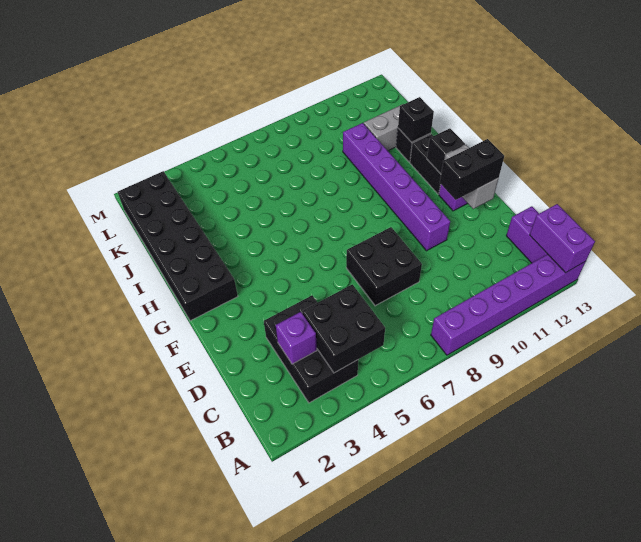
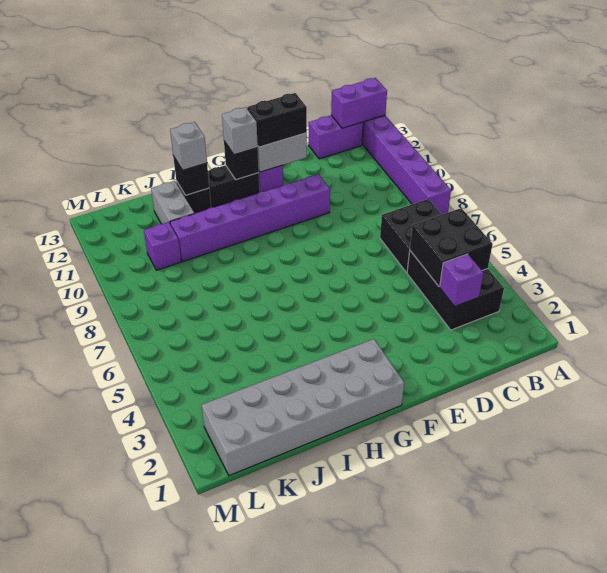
black brick B3:D4 level 1 -> black brick B3:C5 level 1
black brick D7:E8 level 1 -> black brick B6:C7 level 1
black brick E11:E12 level 3 -> black brick E12:F12 level 3
black brick G1:L2 level 1 -> grey brick G1:L2 level 1
none -> grey brick G12 level 3
none -> grey brick I12 level 3
none -> purple brick K10 level 1

